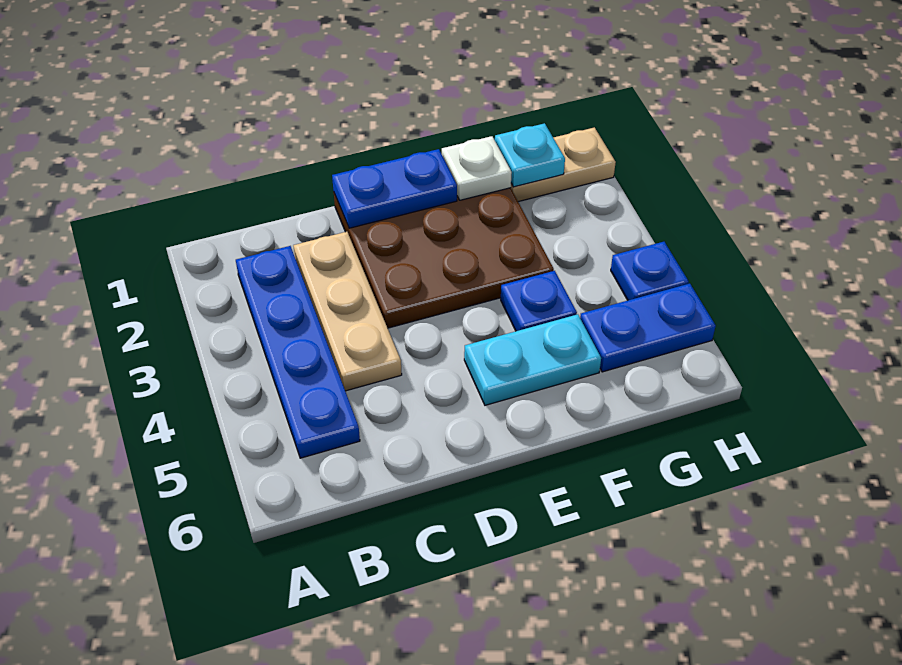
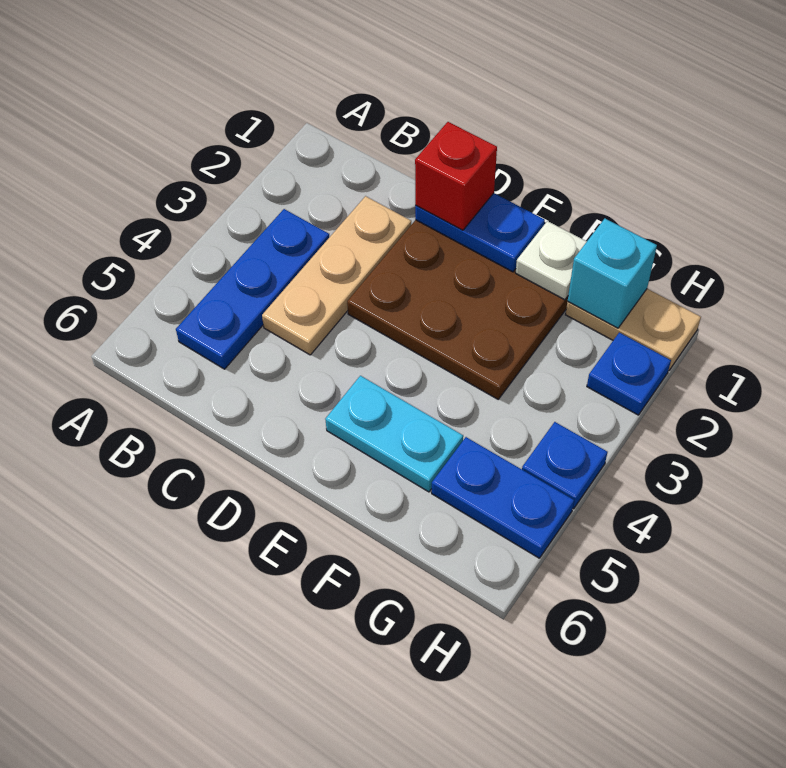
blue plate B2:B5 level 1 -> blue plate B3:B5 level 1
none -> red brick D1 level 3
blue plate F4 level 1 -> blue plate H2 level 1
cyan plate G1 level 2 -> cyan brick G1 level 2

